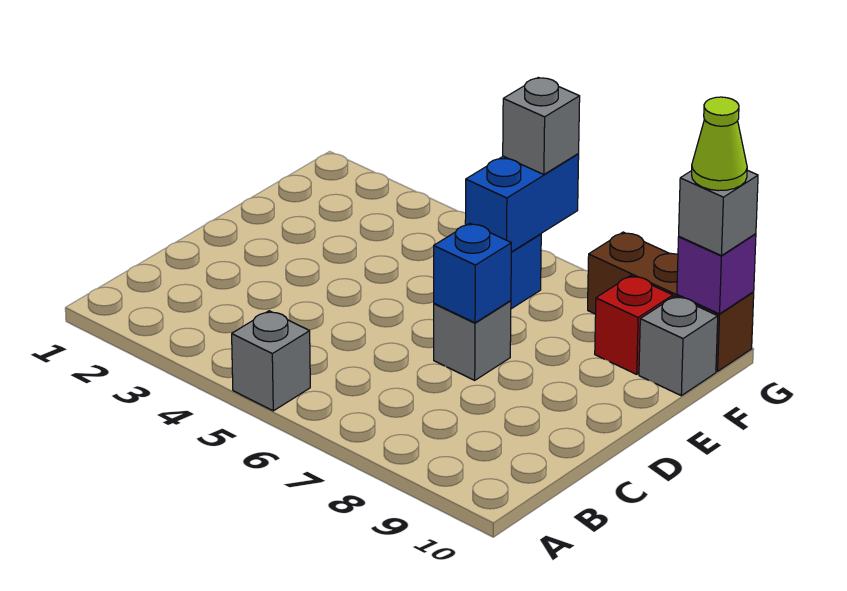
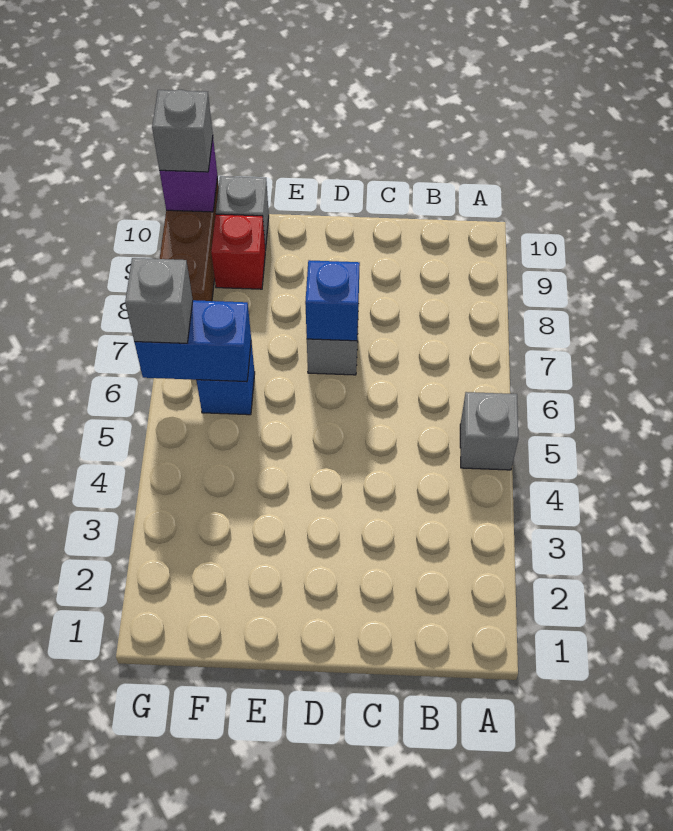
lime cone G10 level 4 -> none

